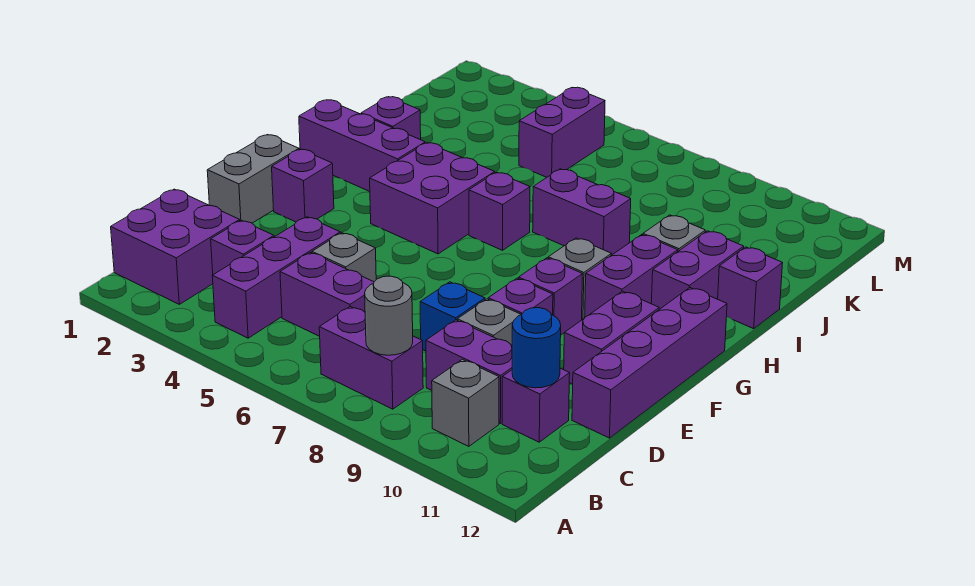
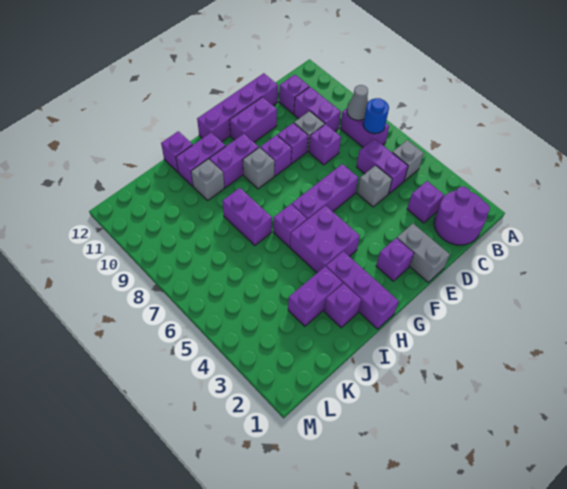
purple brick B1:C2 level 1 -> purple round brick B1:C2 level 1
purple brick B4:D4 level 1 -> purple brick E6:G6 level 1
grey round brick B8 level 2 -> grey cone B8 level 2
grey brick B10 level 1 -> grey brick B5 level 1
blue round brick C11 level 2 -> blue round brick B7 level 2
blue brick D8 level 1 -> purple brick D8 level 1
grey brick E1:F1 level 1 -> grey brick E1:E2 level 1
purple brick K5:L5 level 1 -> purple brick I3:J3 level 1

